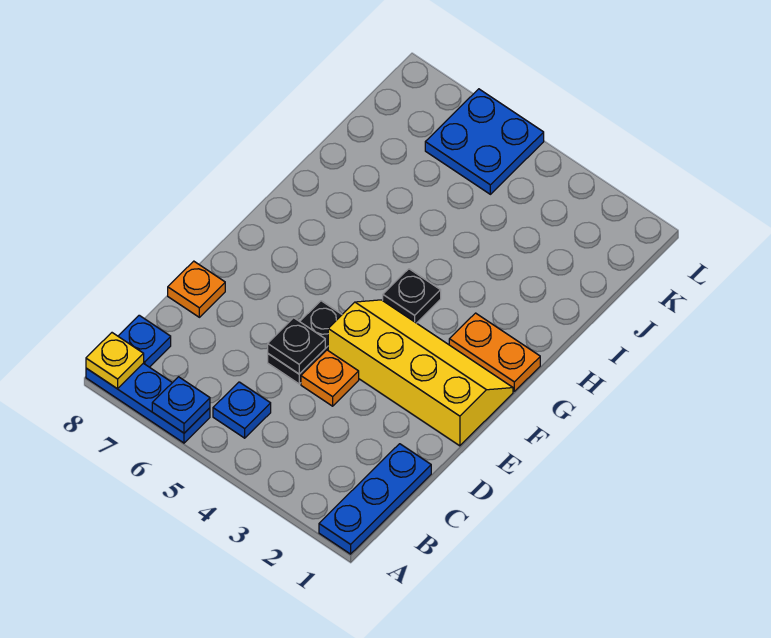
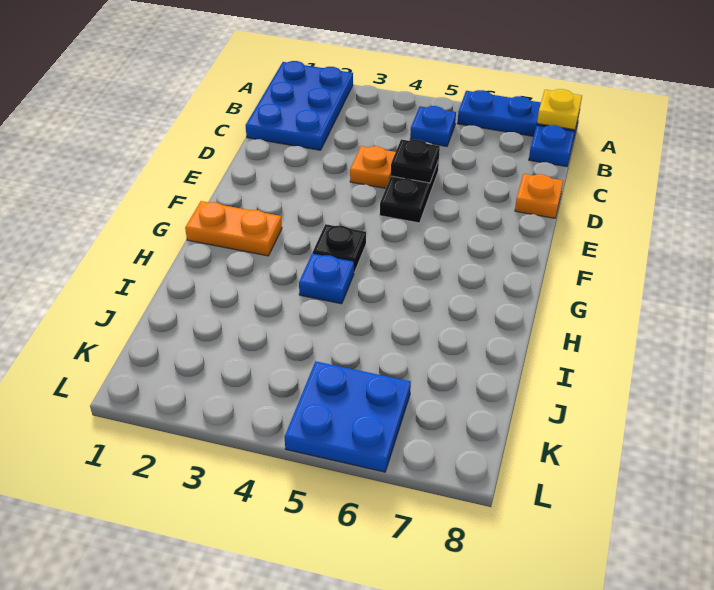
blue plate A1:C1 level 1 -> blue plate A1:C2 level 1
blue plate A6 level 2 -> blue plate H4 level 1
yellow slope E1:F4 level 1 top E -> none

